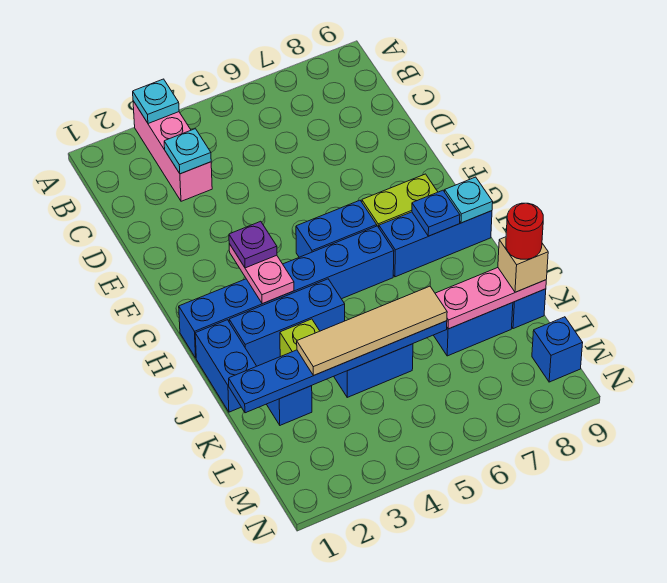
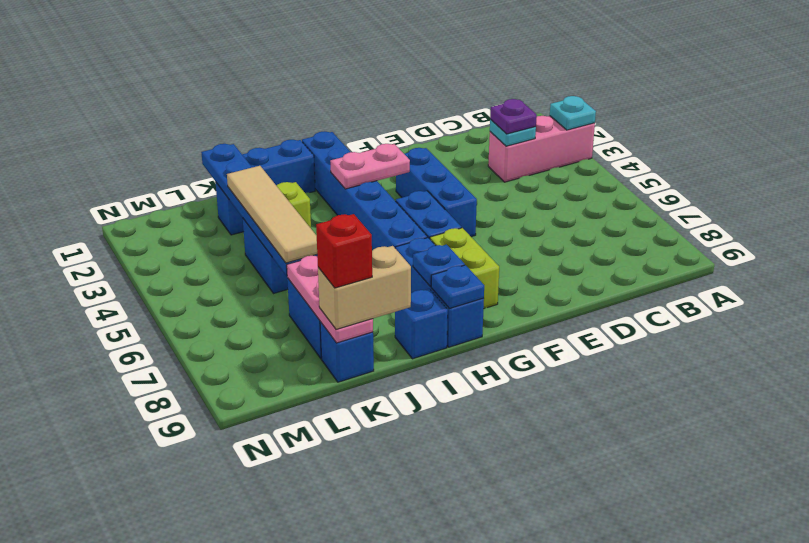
purple plate G3 level 3 -> purple plate C3 level 3
cyan plate H9 level 2 -> blue plate H9 level 2
blue brick I2:I4 level 1 -> blue brick F3:F5 level 1
tan brick K9 level 3 -> tan brick J9:K9 level 3
red round brick K9 level 4 -> red brick K9 level 4
blue brick M9 level 1 -> blue brick I9 level 1

